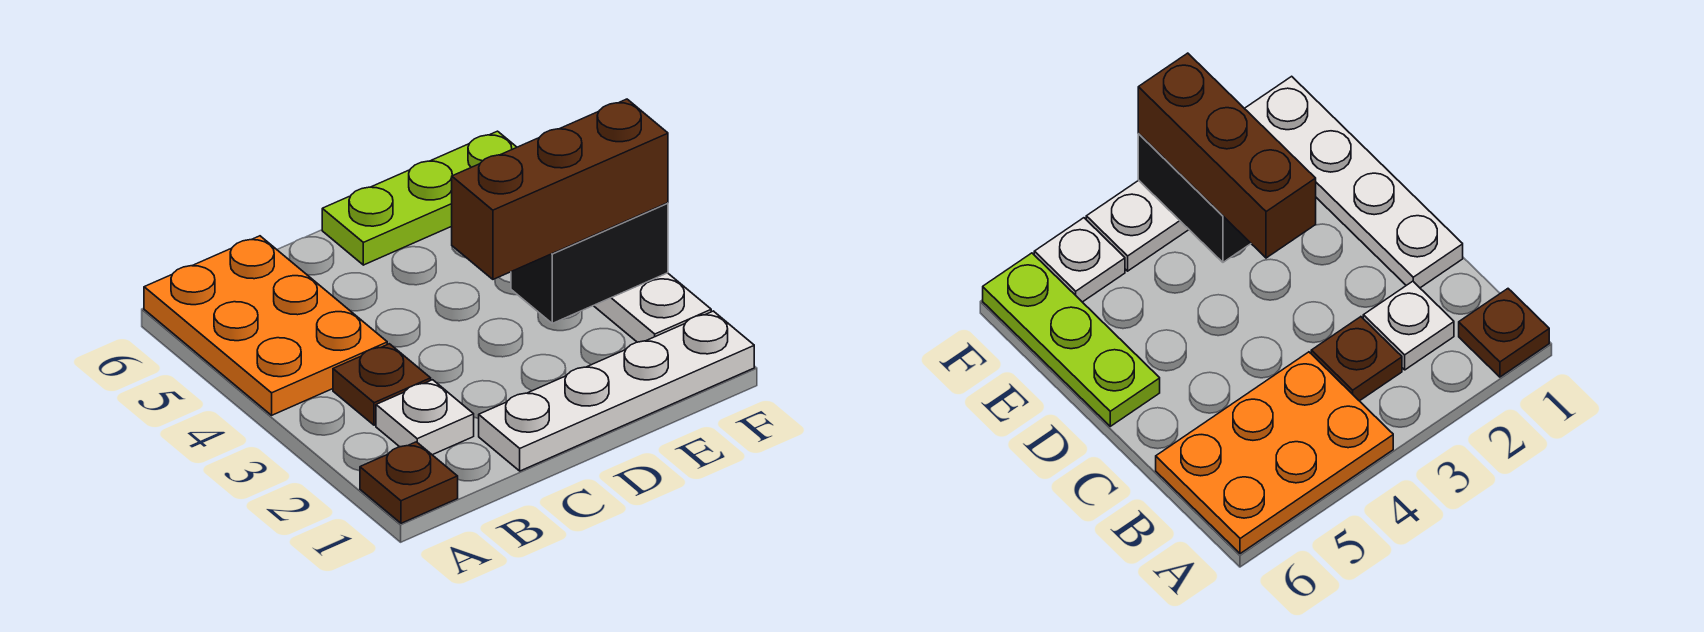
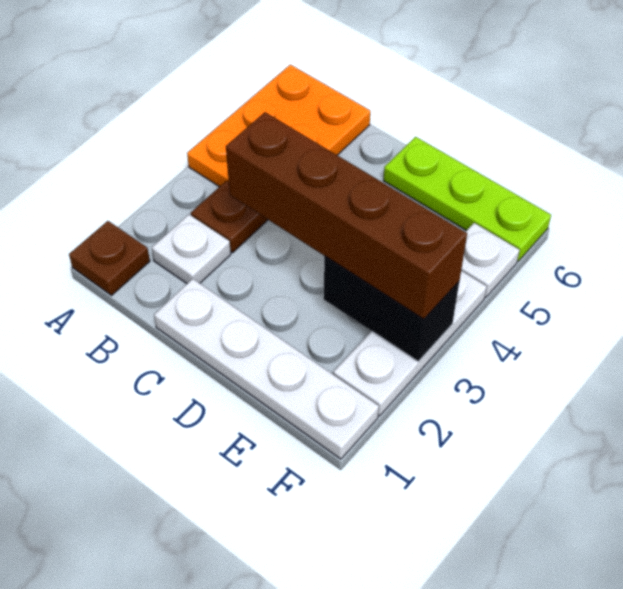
brown brick D3:F3 level 3 -> brown brick C3:F3 level 3

